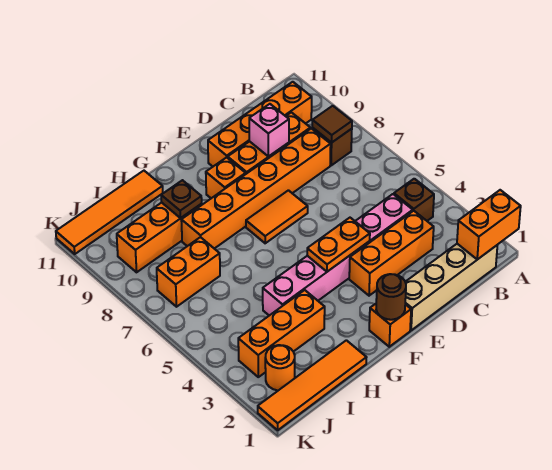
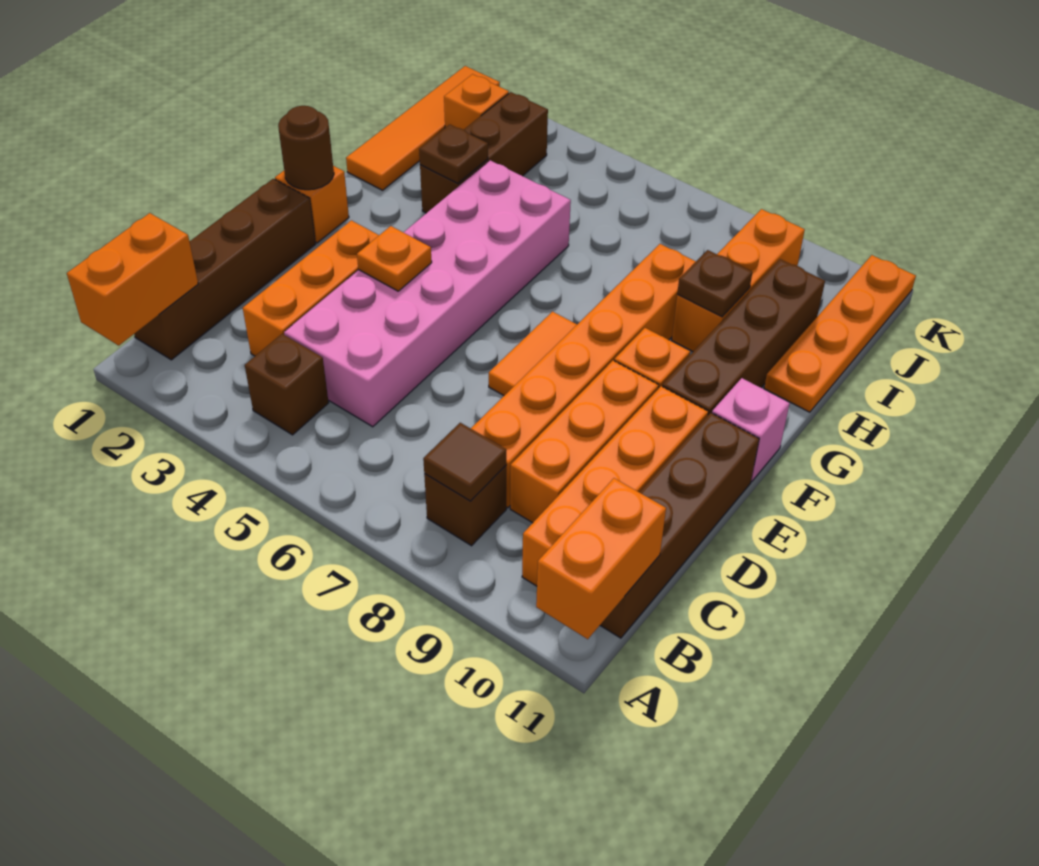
tan brick B1:E1 level 1 -> brown brick B1:E1 level 1
none -> brown brick B11:E11 level 1
pink brick C4:H4 level 1 -> pink brick C4:H5 level 1
pink brick D9 level 2 -> pink brick F11 level 1
orange plate E4:F4 level 2 -> orange plate E4 level 2
none -> brown brick F10:I10 level 1
orange brick H3:J3 level 1 -> brown brick H3:J3 level 1
none -> brown plate H3 level 2
orange tile H11:K11 level 1 -> orange plate H11:K11 level 1
orange brick I7:J7 level 1 -> orange brick A11:B11 level 2
orange round brick J2 level 1 -> orange brick J2 level 1

